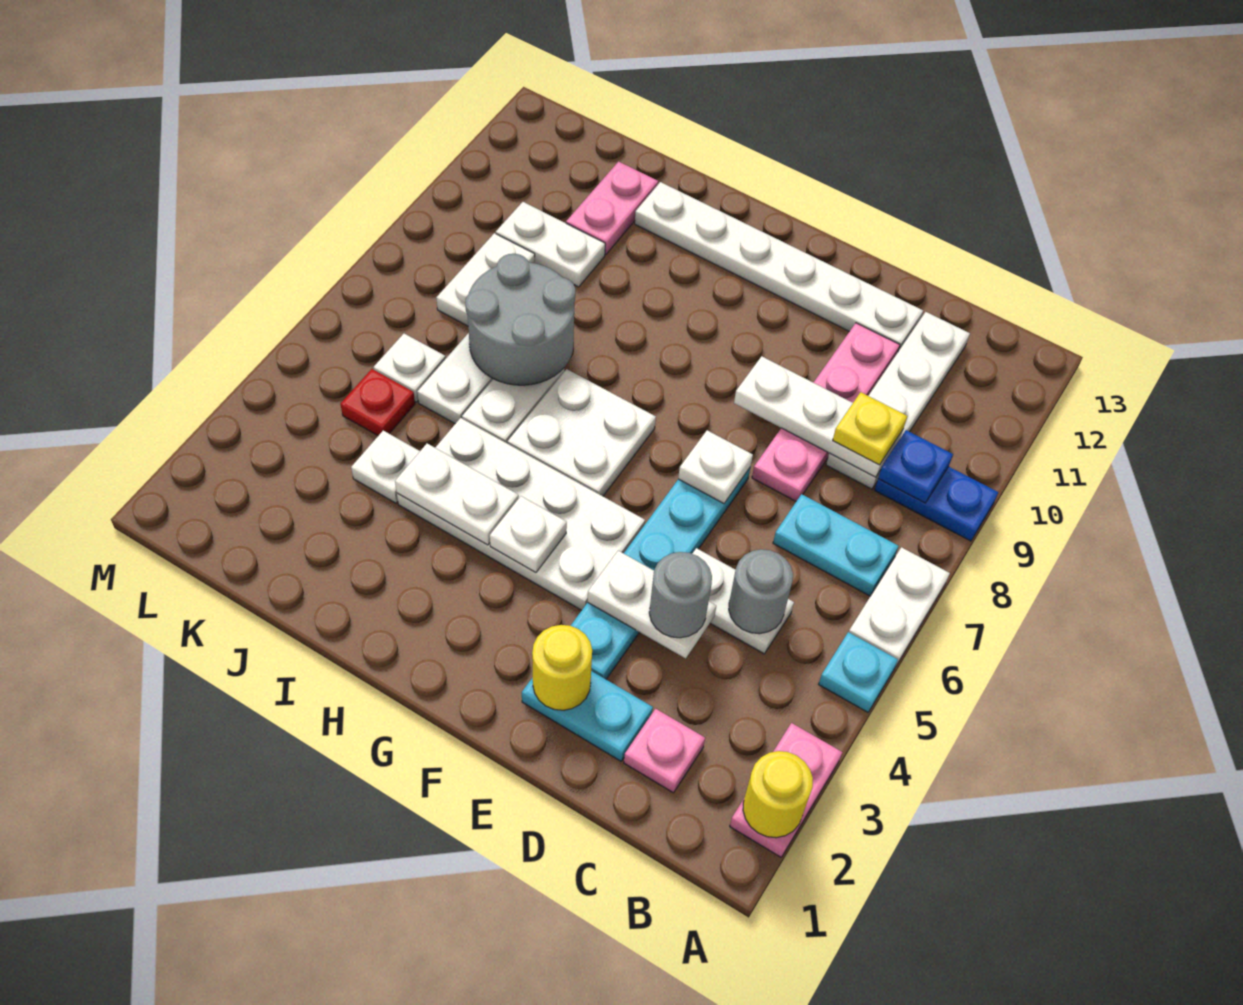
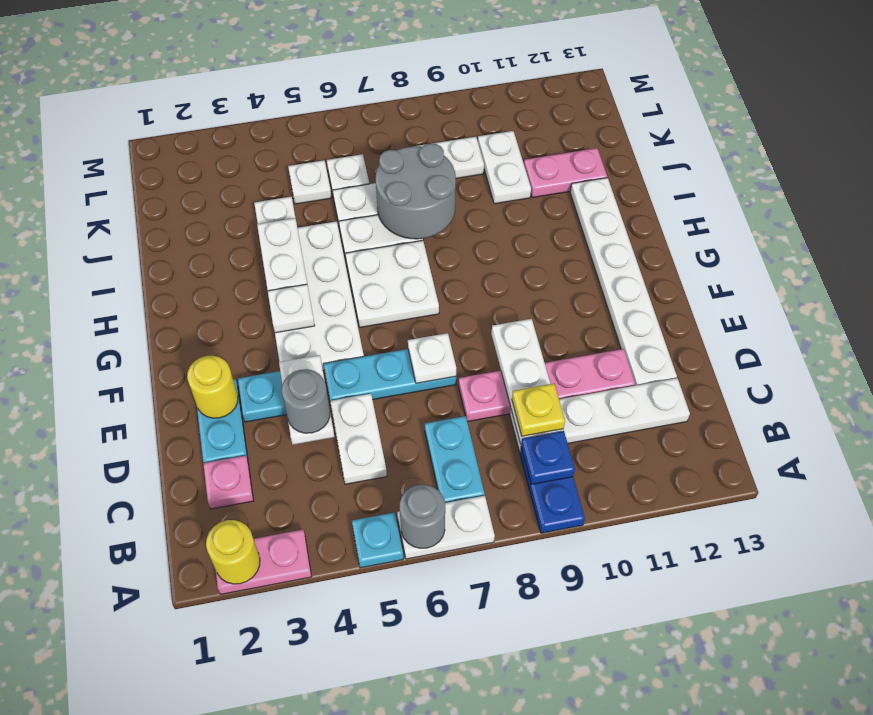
grey round brick C5 level 2 -> grey round brick A6 level 2
red plate K5 level 1 -> white plate K5 level 1

